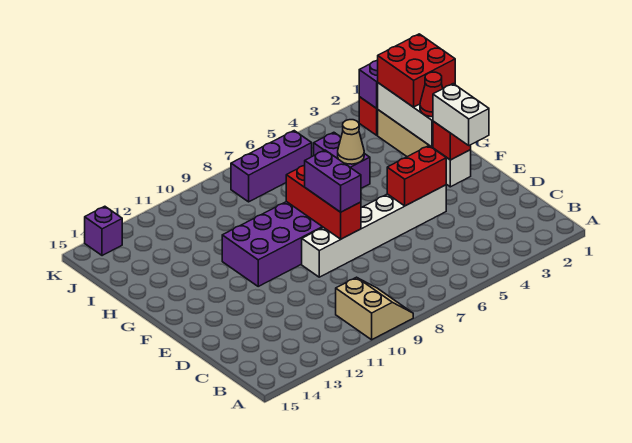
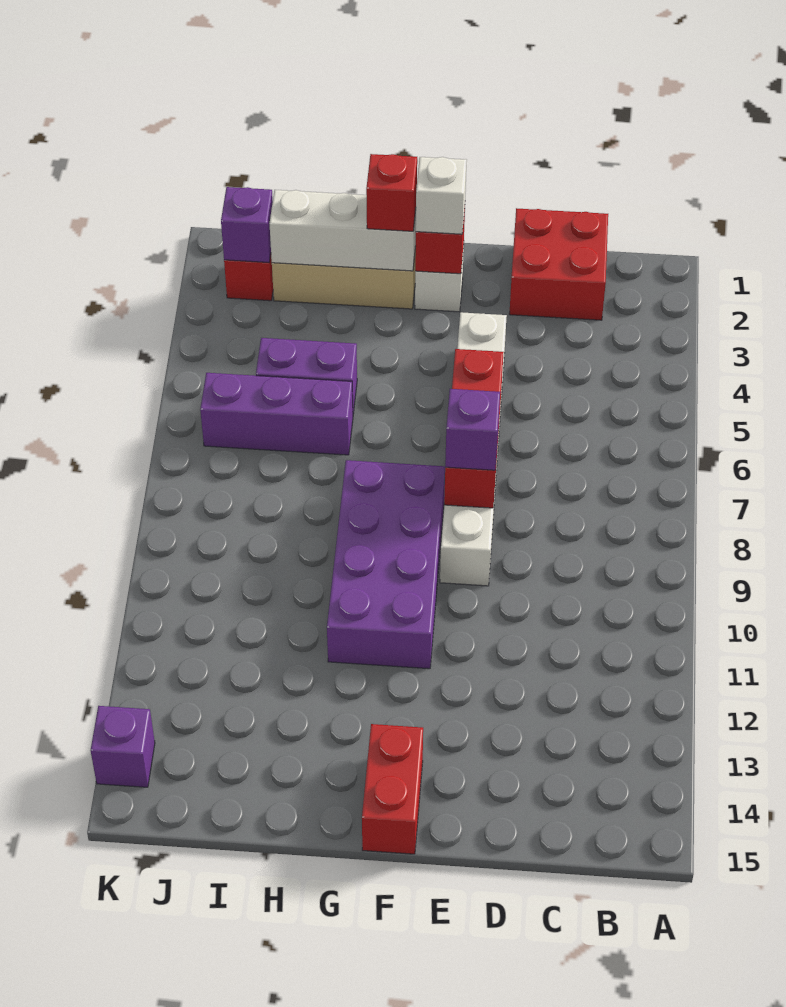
tan slope A9:B10 level 1 top 10 -> none
white brick E2:F2 level 3 -> white brick F2 level 3
red brick E4:E5 level 2 -> red brick F14:F15 level 1
red brick E8:G8 level 2 -> red brick E6:E8 level 2
purple brick E8:F8 level 3 -> purple brick E8 level 3
red cone G2 level 3 -> red brick G2 level 3
red brick H1:I2 level 3 -> red brick C1:D2 level 1
tan cone H5 level 2 -> none
purple brick J6:J8 level 1 -> purple brick H6:J6 level 1

